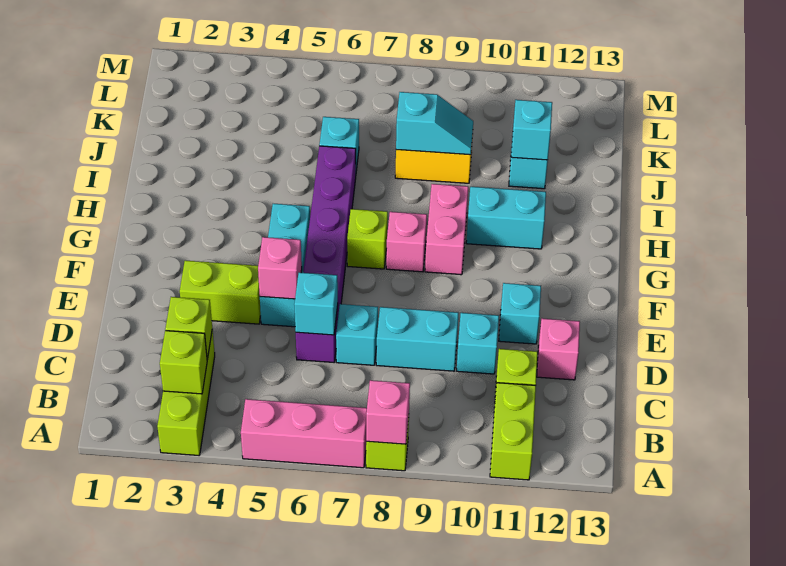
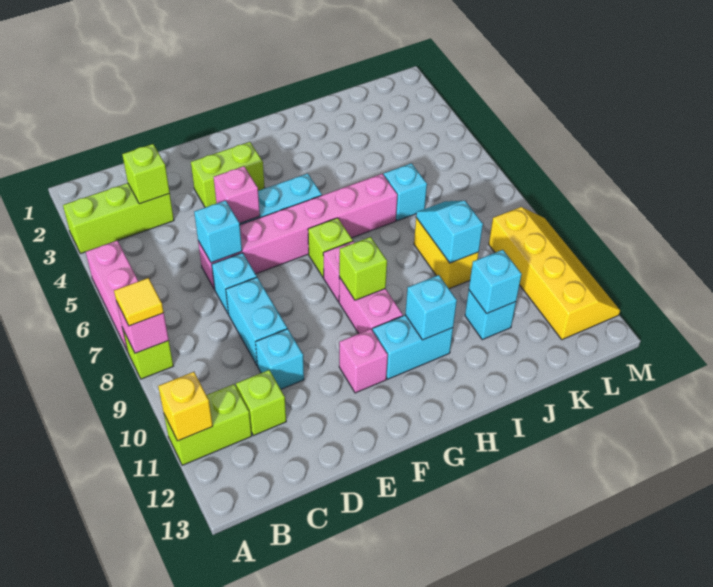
none -> yellow tile A8 level 3
none -> yellow brick A11 level 2
lime brick B3 level 2 -> lime brick G9 level 2
purple brick D6:I6 level 1 -> pink brick D6:I6 level 1
pink brick D12 level 1 -> pink brick F11 level 1
lime brick E3:E4 level 1 -> lime brick E3:F3 level 1
cyan brick E11 level 1 -> cyan brick H11 level 2
pink brick G9:H9 level 1 -> pink brick G9:G10 level 1
cyan brick H10:H11 level 1 -> cyan brick G11:H11 level 1
cyan slope J8:J9 level 2 top 8 -> cyan slope J8:J9 level 2 top 9
none -> yellow slope L9:M12 level 1 top L

